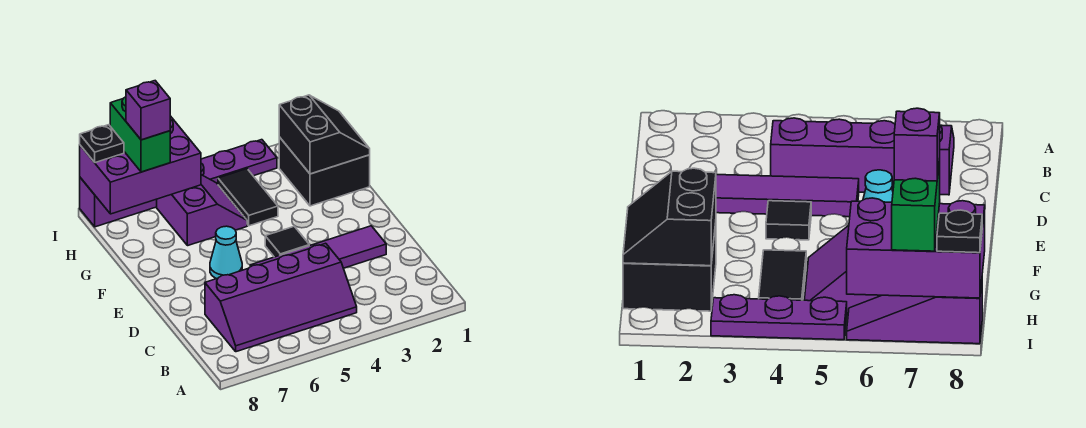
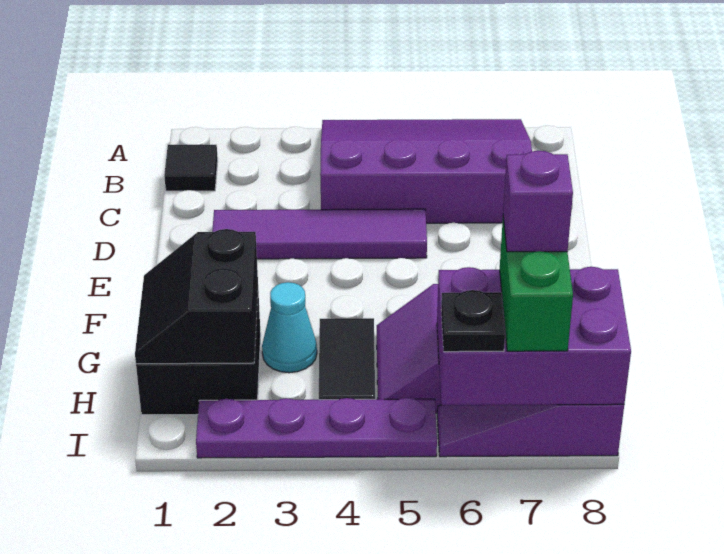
purple slope B4:C7 level 1 top C -> purple slope A4:C7 level 1 top C
black tile E4 level 1 -> black tile B1 level 1
cyan cone E6 level 1 -> cyan cone G3 level 1
purple plate I3:I5 level 1 -> purple plate I2:I5 level 1
black plate I8 level 3 -> black plate I6 level 3

